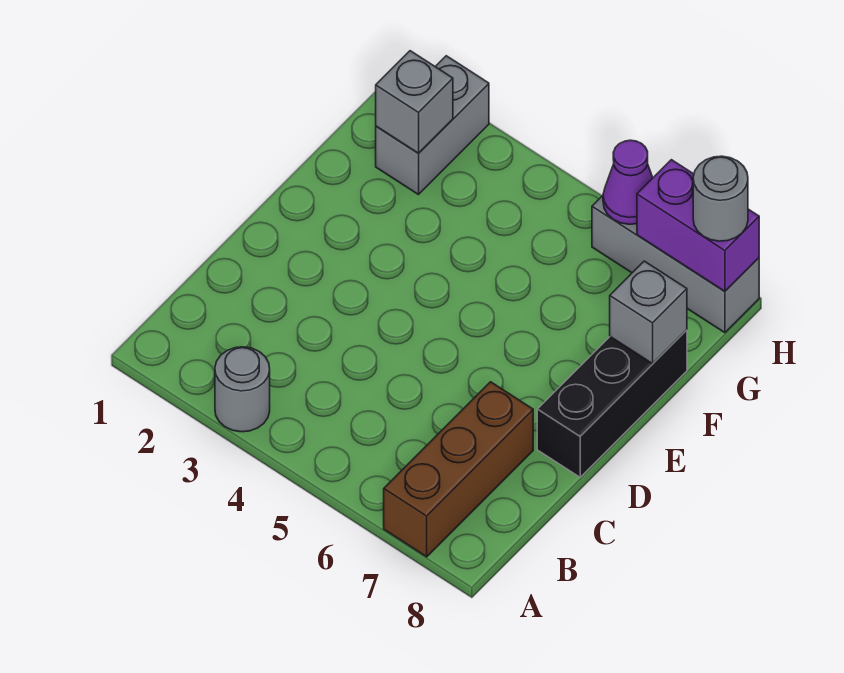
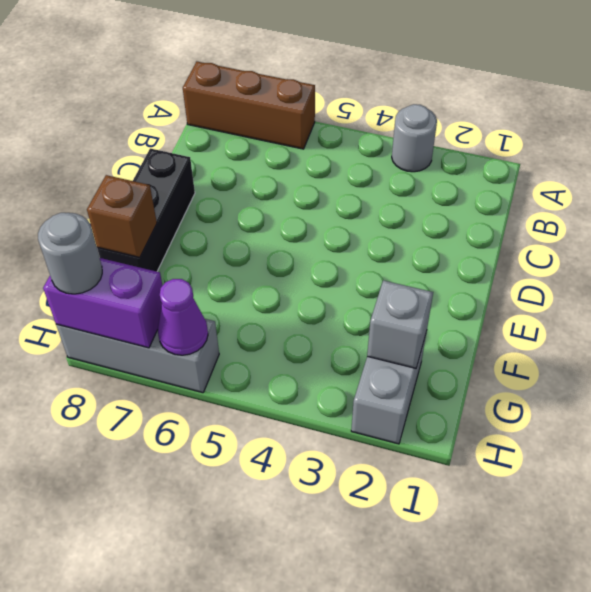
brown brick A7:C7 level 1 -> brown brick A6:A8 level 1
grey brick F8 level 2 -> brown brick F8 level 2

